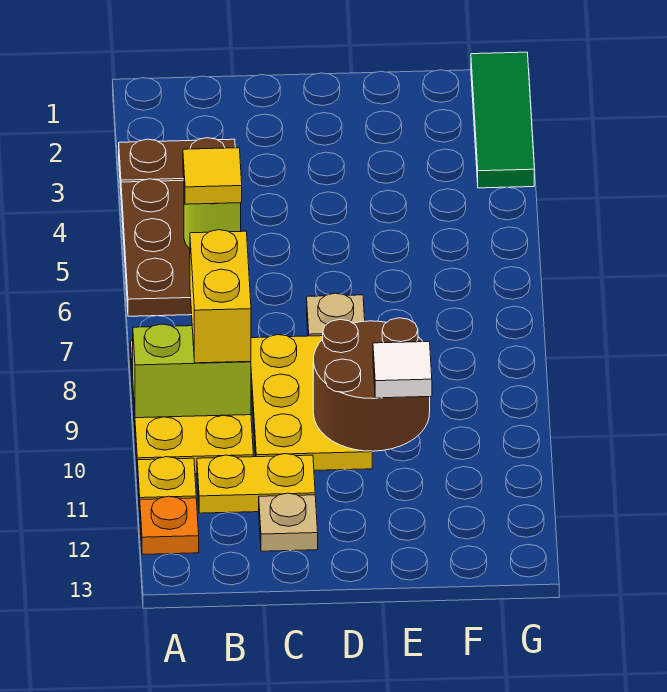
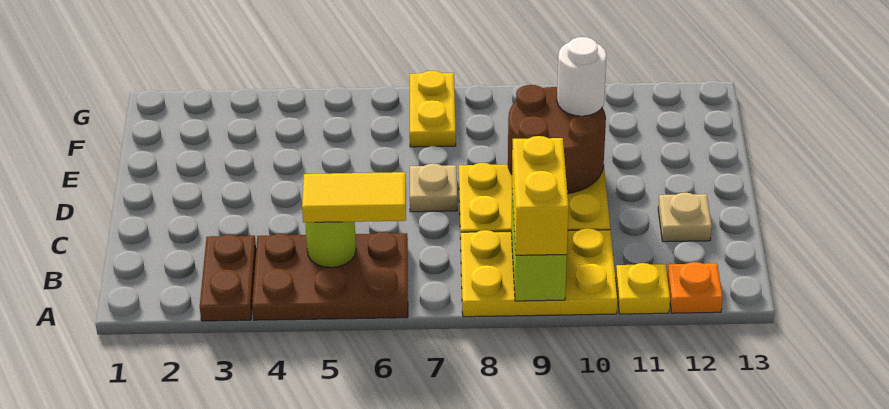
yellow tile B5 level 3 -> yellow tile B5:B6 level 3
yellow brick B8:B9 level 3 -> yellow brick A9:B9 level 3
yellow plate B11:C11 level 1 -> yellow plate F7:G7 level 1
white tile E10 level 3 -> white round brick E10 level 3
green tile G1:G3 level 1 -> none

